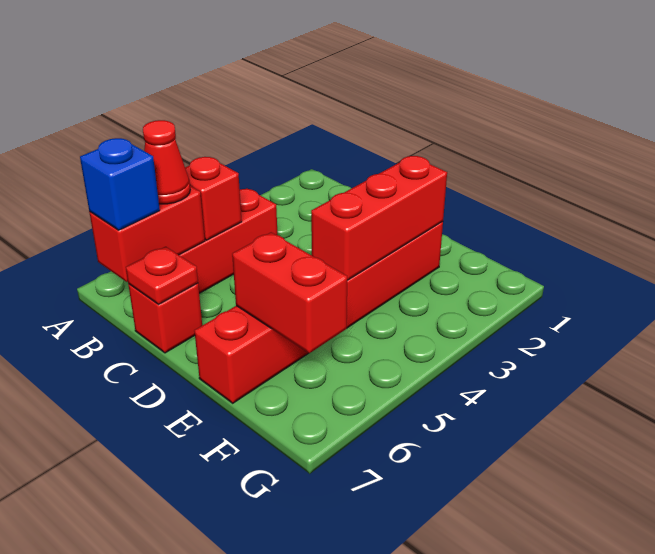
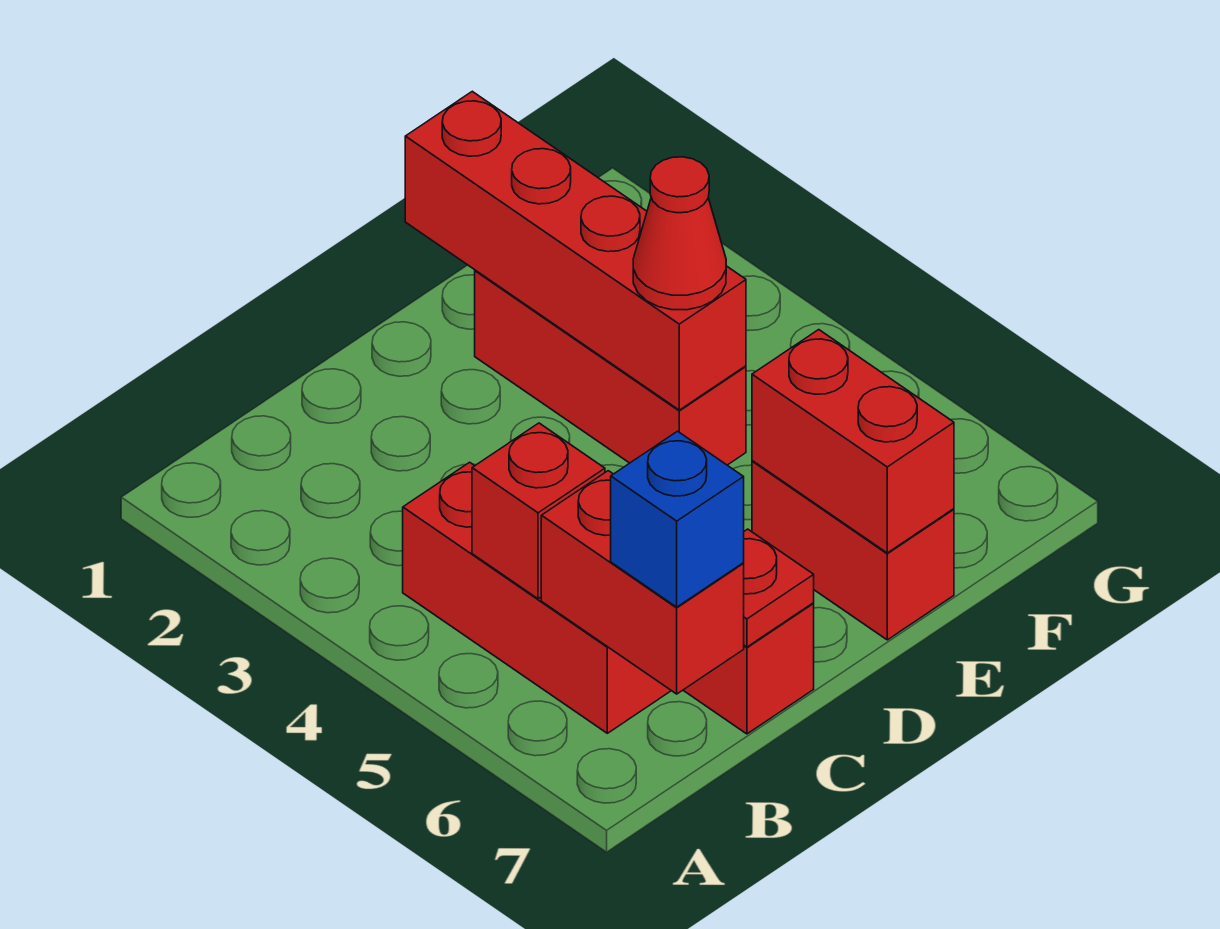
red cone B6 level 3 -> red cone E4 level 3
red brick E2:E4 level 2 -> red brick E1:E4 level 2
red brick E6:F6 level 2 -> red brick E6:E7 level 2

